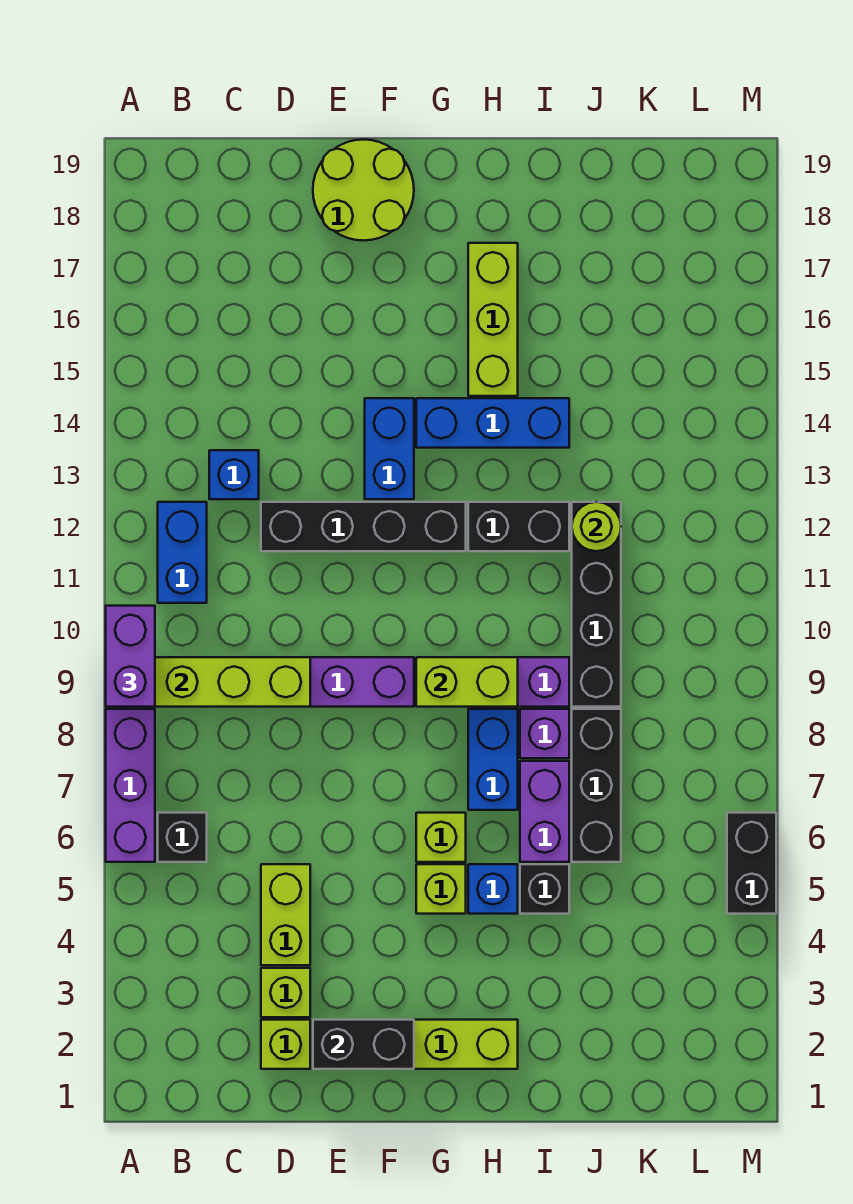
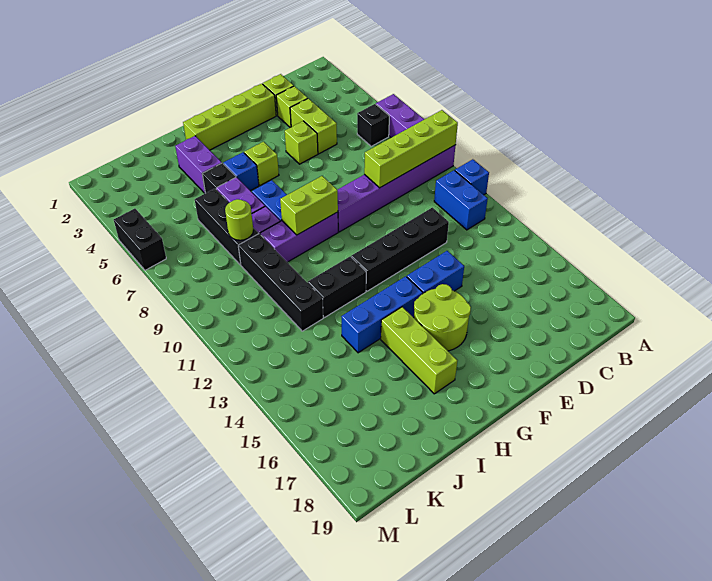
purple brick A9:A10 level 3 -> purple brick I3:I4 level 1
blue brick C13 level 1 -> blue brick A11 level 1
black brick E2:F2 level 2 -> none
lime round brick E18:F19 level 1 -> lime round brick F15:G16 level 1
blue brick F13:F14 level 1 -> blue brick E14:F14 level 1
lime brick G6 level 1 -> lime brick E5 level 1
lime round brick J12 level 2 -> lime round brick J8 level 2

